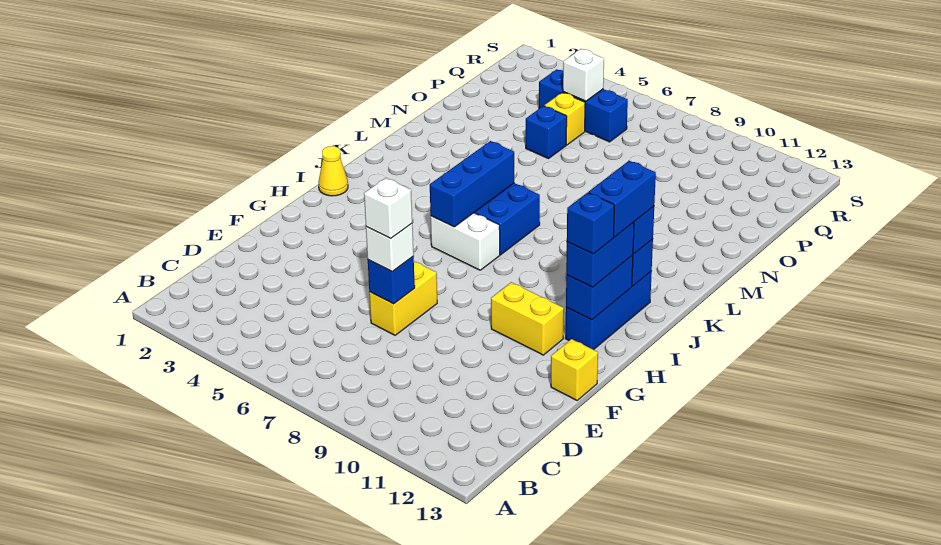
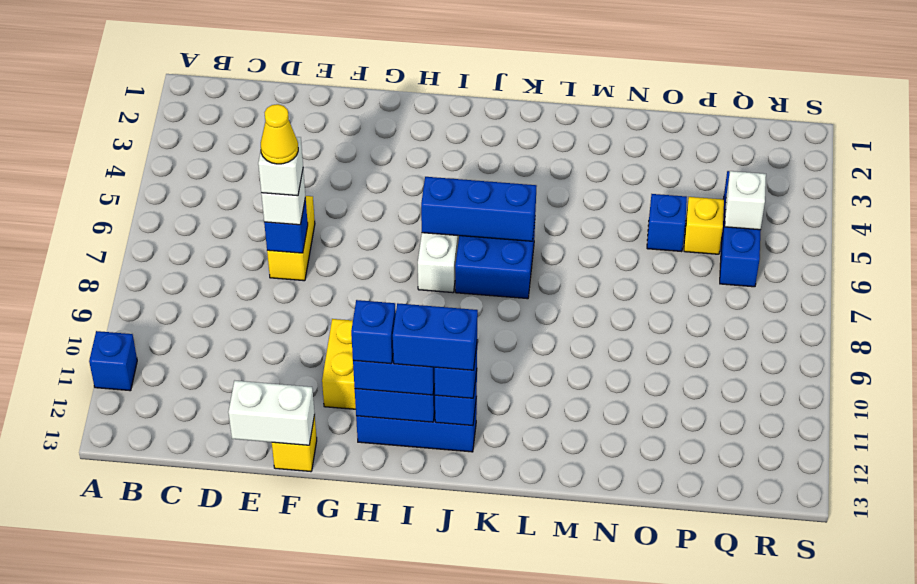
none -> blue brick A11 level 1
yellow brick E7:F7 level 1 -> yellow brick E6:E7 level 1
none -> white brick E13:F13 level 2
yellow cone I1 level 1 -> yellow cone E7 level 5

